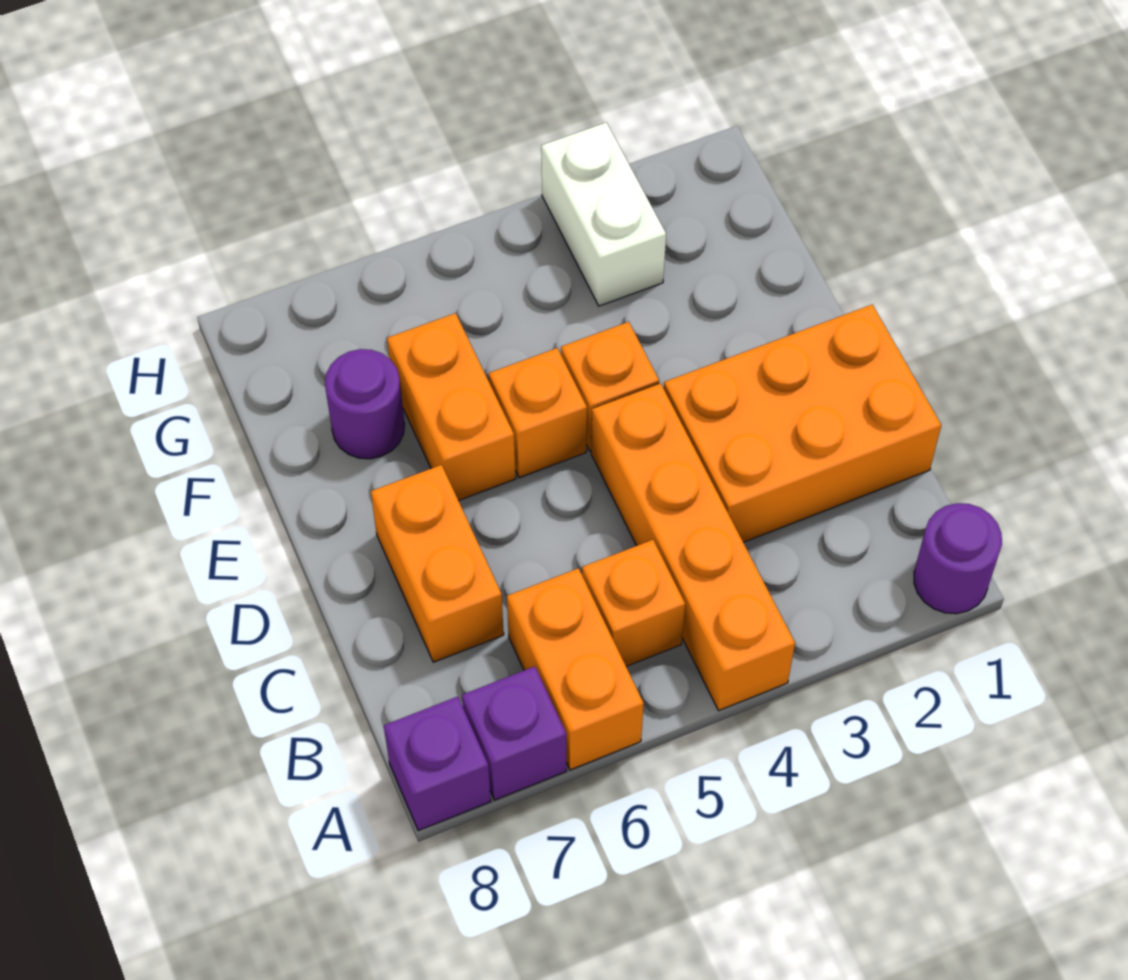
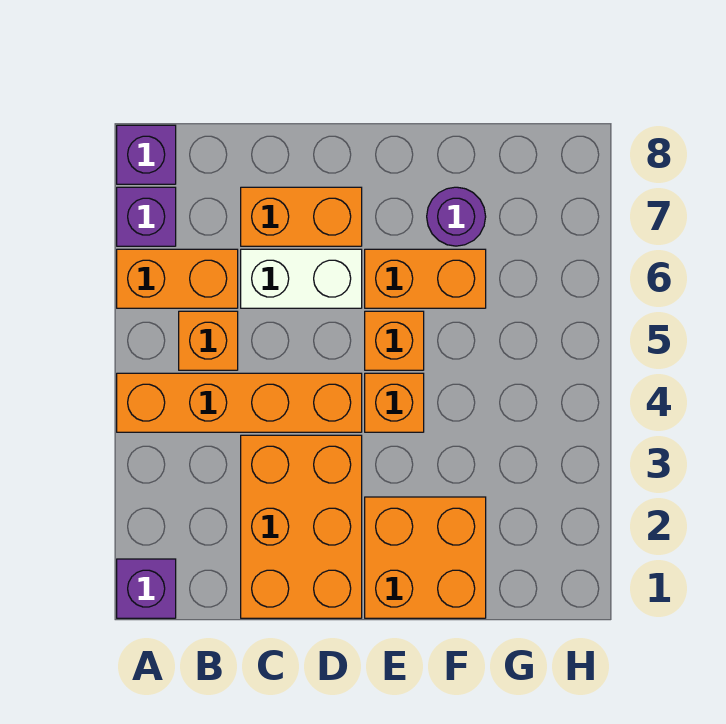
purple round brick A1 level 1 -> purple brick A1 level 1
none -> orange brick E1:F2 level 1
white brick G3:H3 level 1 -> white brick C6:D6 level 1

